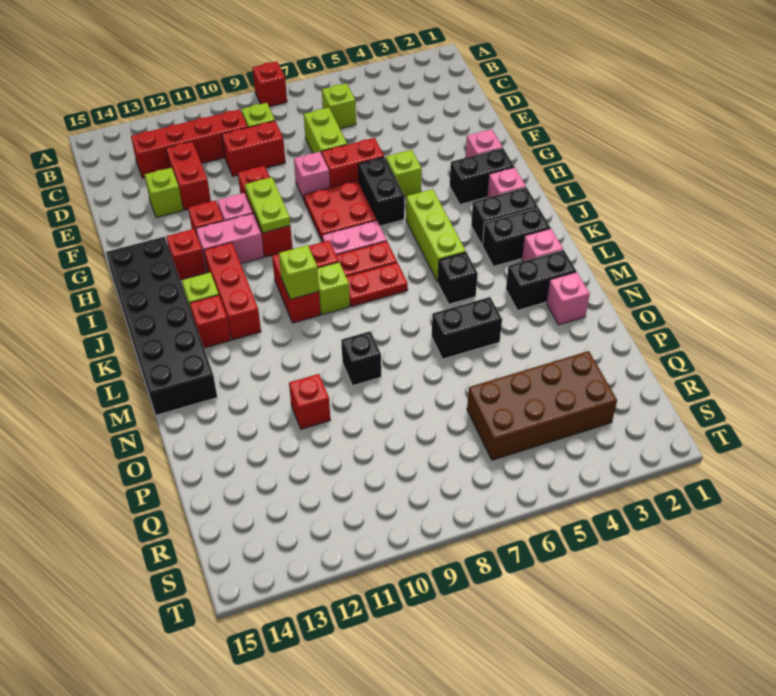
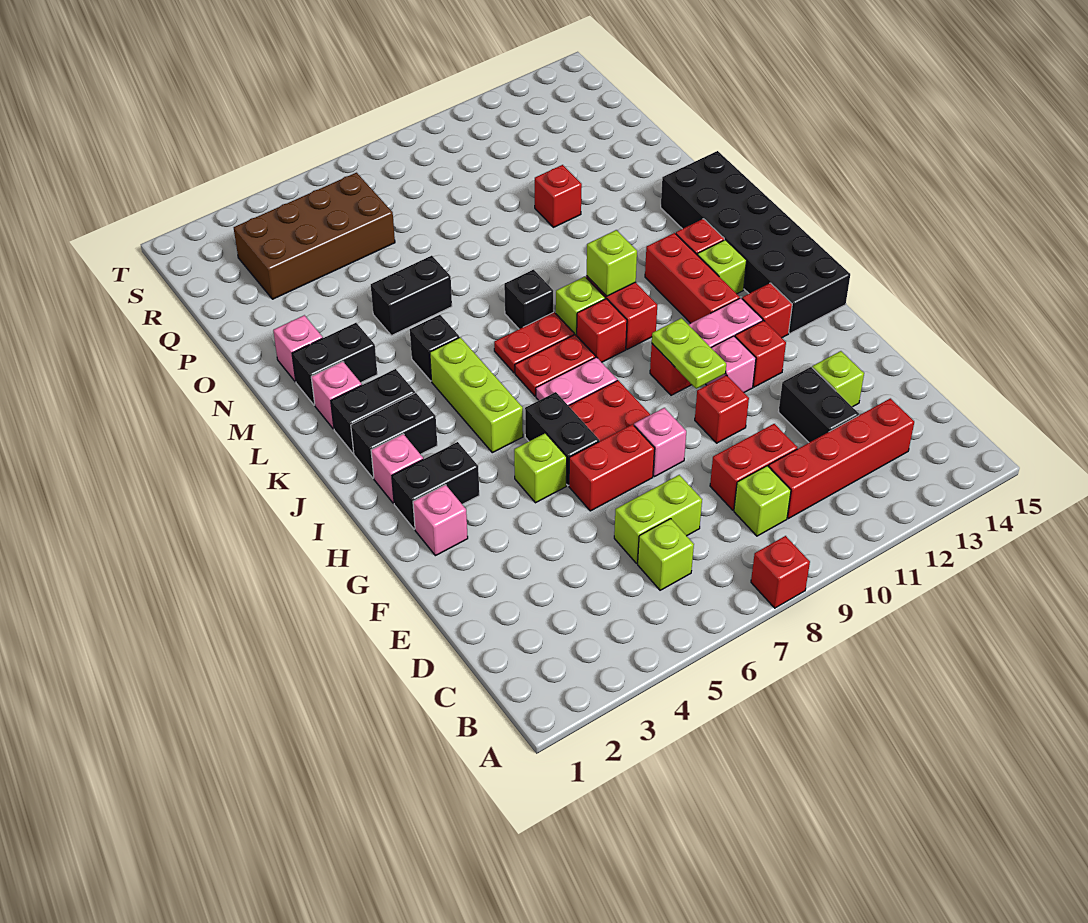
lime brick D7:E7 level 1 -> lime brick D6:D7 level 1
red brick D12:E12 level 1 -> black brick D12:E12 level 1
black brick N9 level 1 -> black brick L8 level 1

